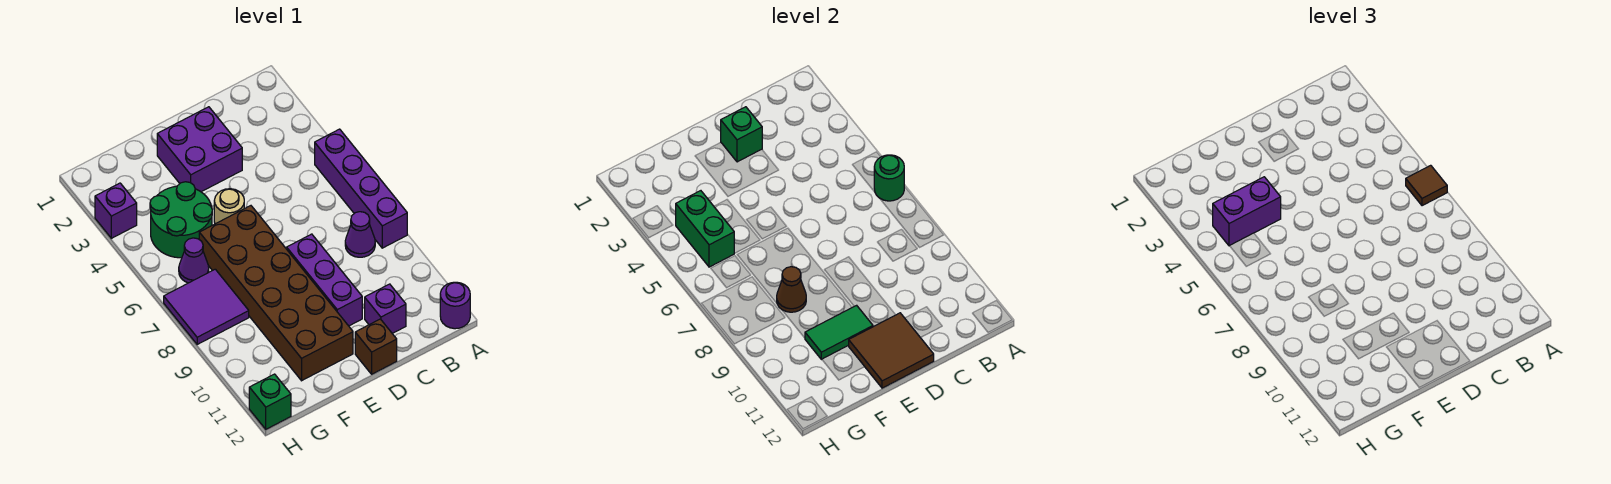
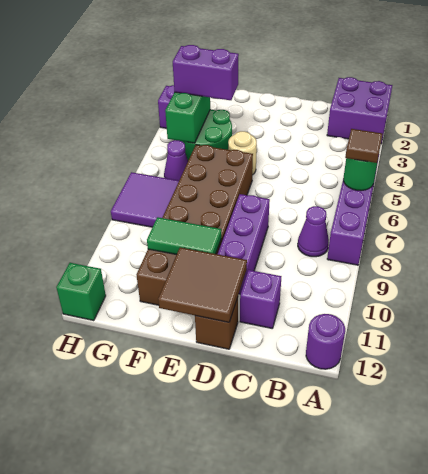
purple brick D2:E3 level 1 -> purple brick A1:B2 level 1
green brick D2 level 2 -> none
brown cone F8 level 2 -> none

